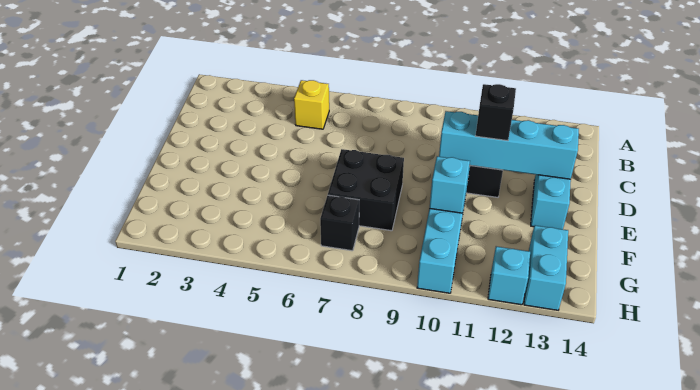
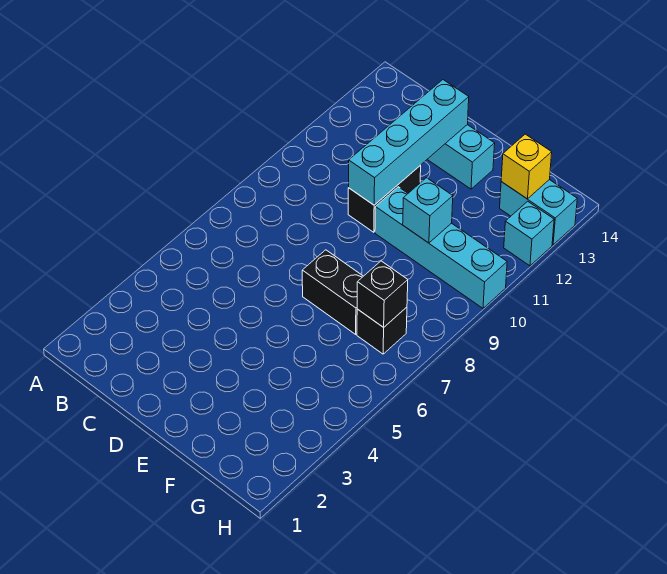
yellow brick B5 level 1 -> yellow brick G13 level 2
black brick D11 level 3 -> black brick G7 level 2
black brick E7:F8 level 1 -> black brick E7:F7 level 1

